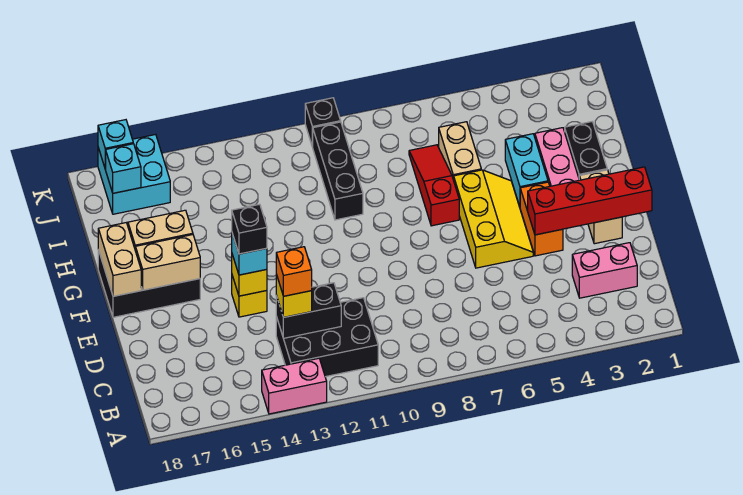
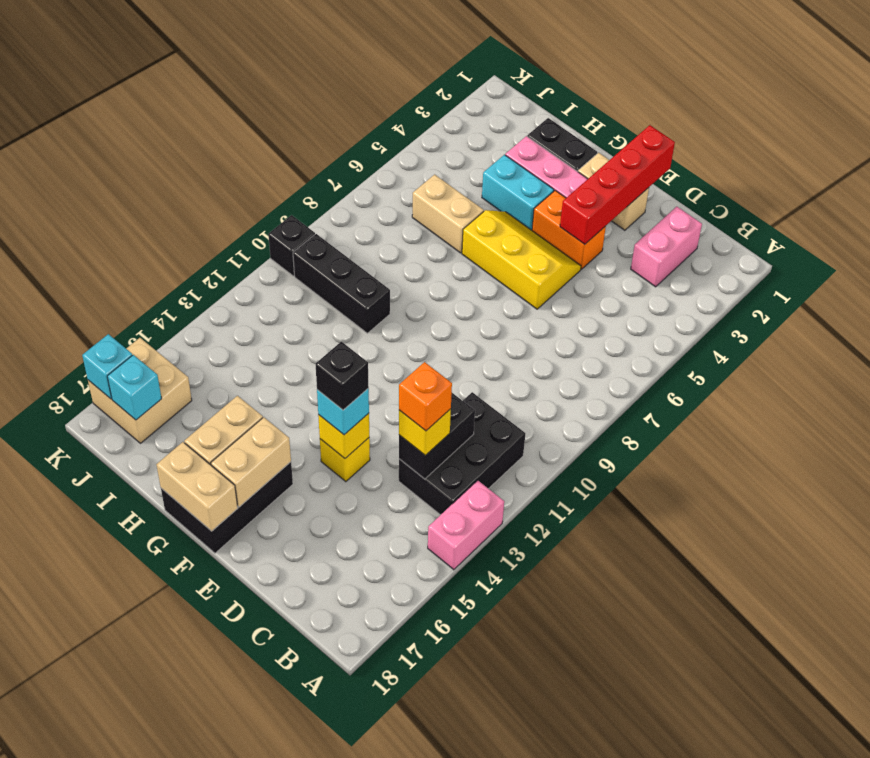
red slope G7:I7 level 1 top G -> none
cyan brick J16:K17 level 1 -> tan brick J16:K17 level 1

